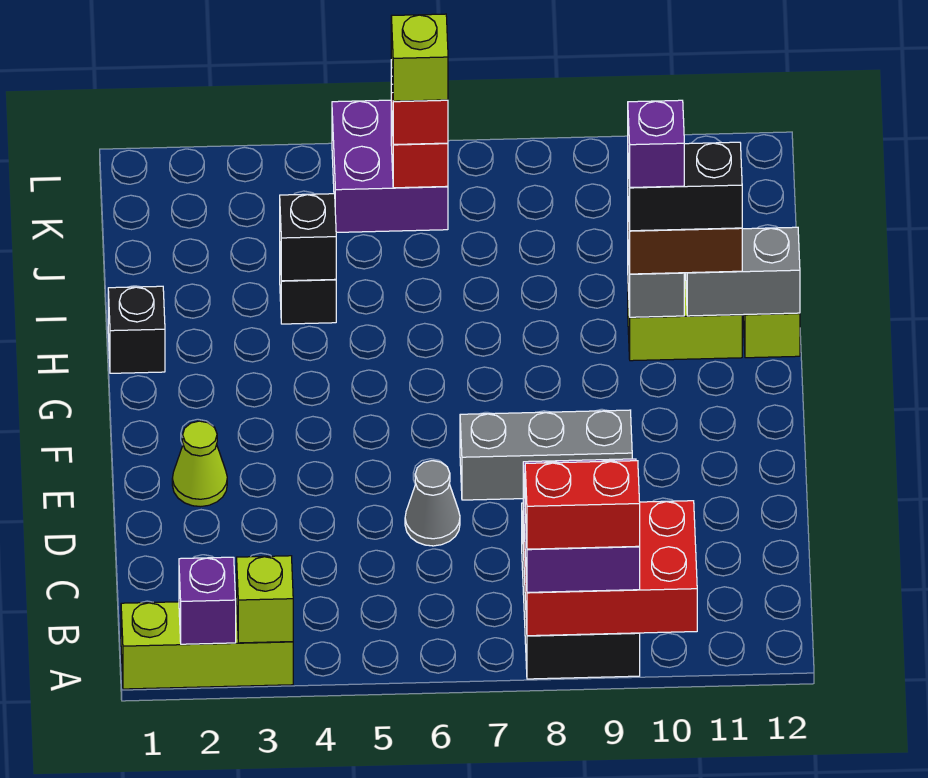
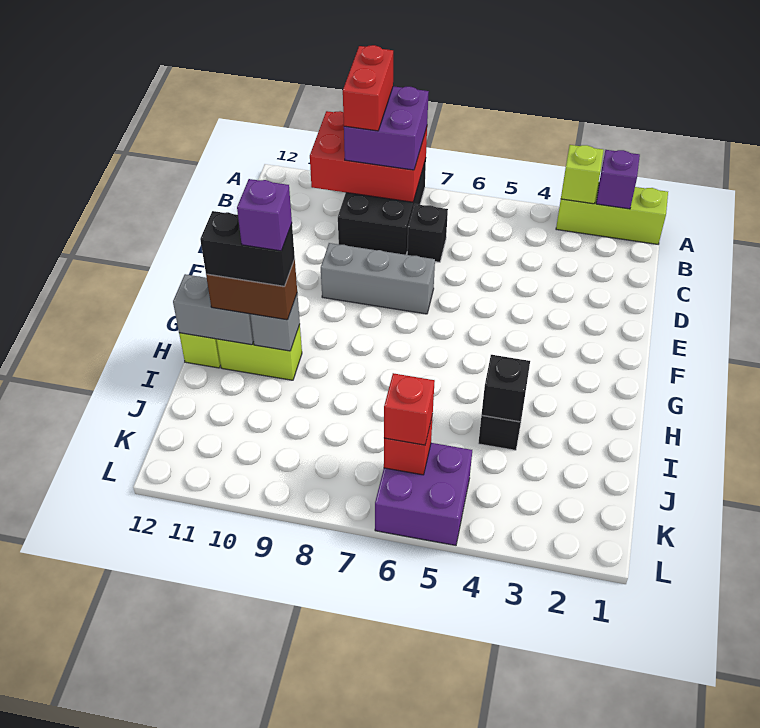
red brick A8:A9 level 4 -> red brick A9:B9 level 4
grey cone D6 level 1 -> none
lime cone E2 level 1 -> none
black brick H1 level 1 -> black brick C7 level 1
lime brick K6 level 4 -> none

